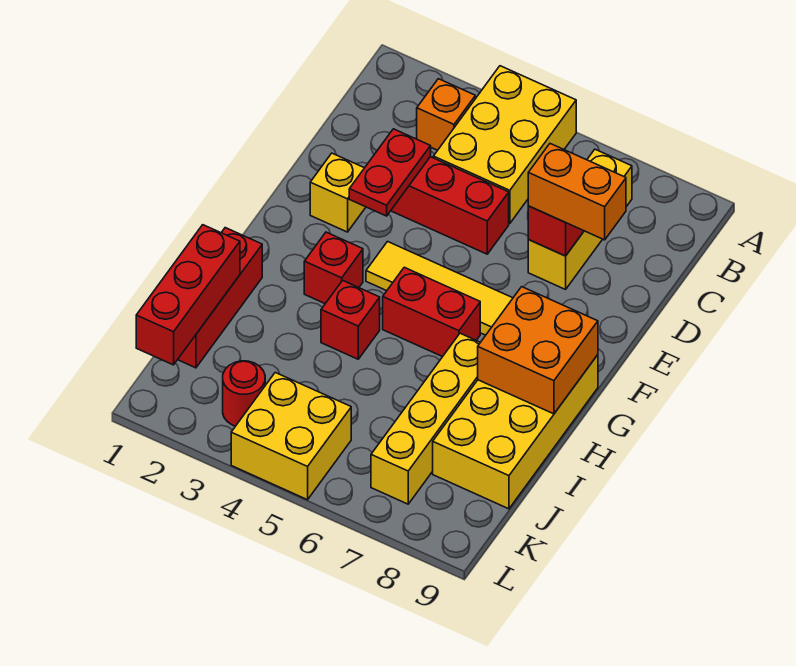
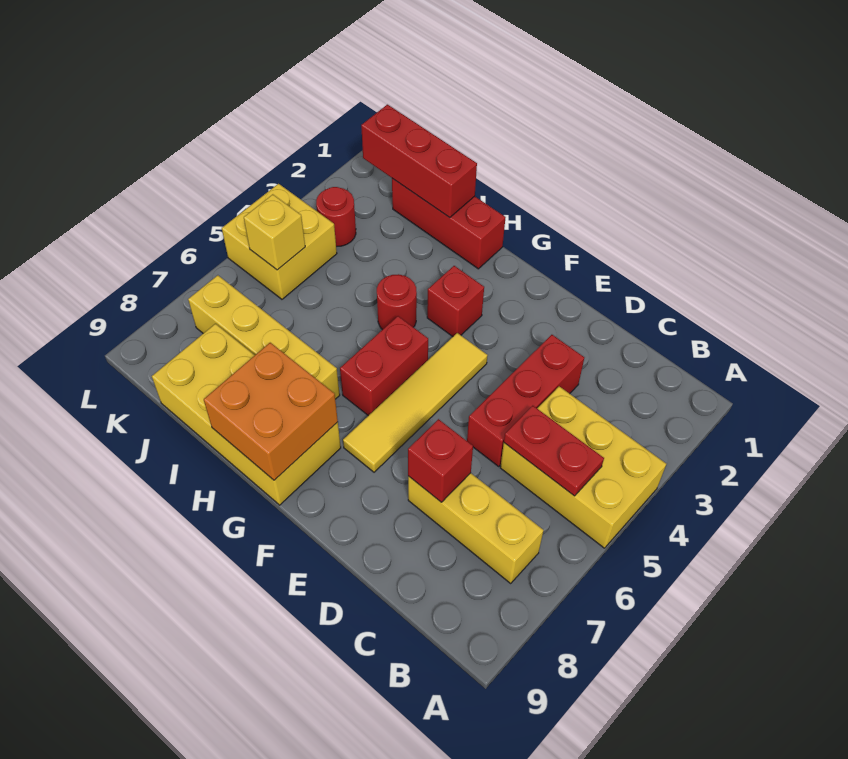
orange brick B3 level 1 -> none
red plate D3:E3 level 2 -> red plate B5:C5 level 2
orange brick D7:D8 level 3 -> none
yellow brick E2 level 1 -> yellow brick K5 level 2
red brick H4 level 1 -> red round brick H4 level 1

